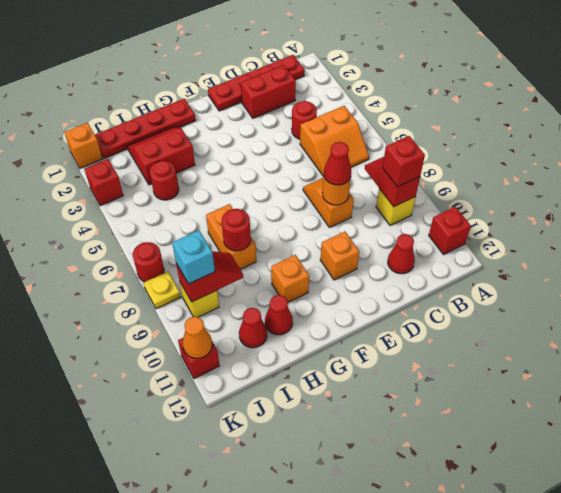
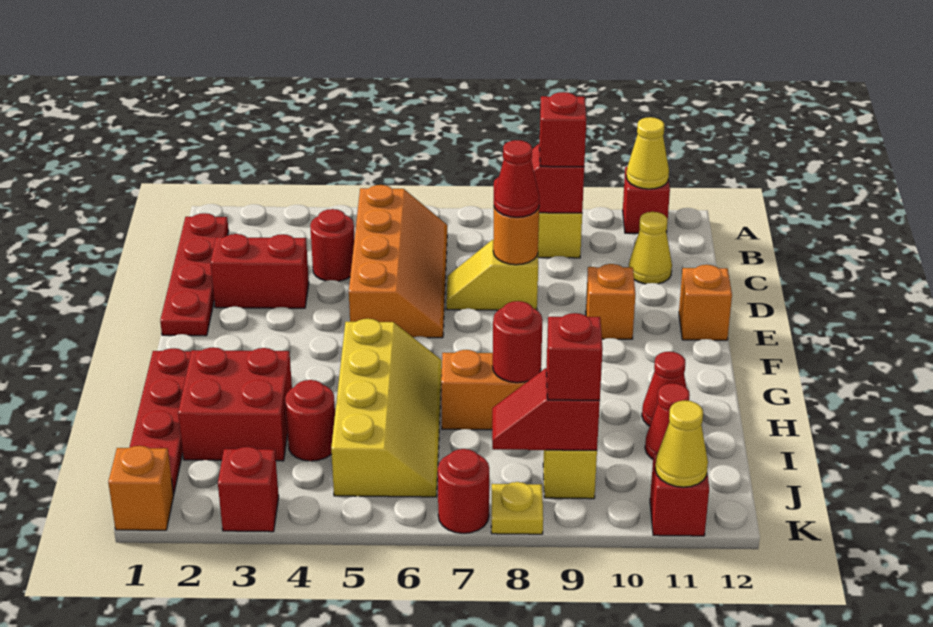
none -> yellow cone A11 level 2
orange slope B5:C6 level 1 top 5 -> orange slope B5:E6 level 1 top 5
red brick C2:D2 level 1 -> red brick D2:D3 level 1
red cone C11 level 1 -> yellow cone C11 level 1
orange slope D7:D8 level 1 top 8 -> yellow slope D7:D8 level 1 top 8
none -> yellow slope G5:J6 level 1 top 5
orange brick G10 level 1 -> orange brick E12 level 1
red slope H2:I3 level 1 top 3 -> red brick H2:I3 level 1
red slope I9:J9 level 2 top J -> red slope J8:J9 level 2 top 9
cyan brick J9 level 3 -> red brick J9 level 3
orange cone K11 level 2 -> yellow cone K11 level 2

